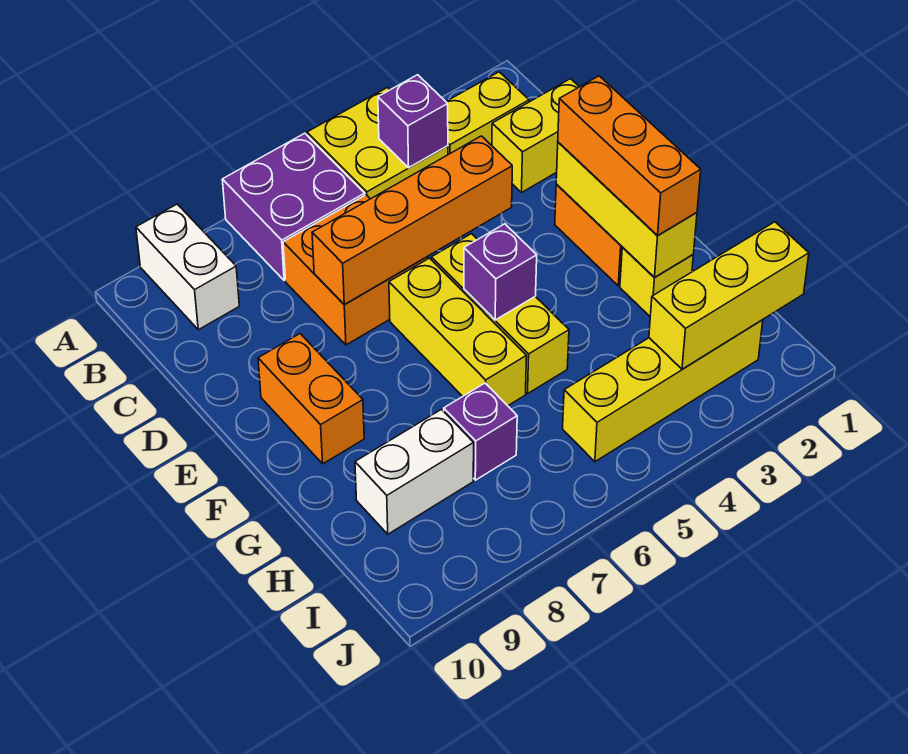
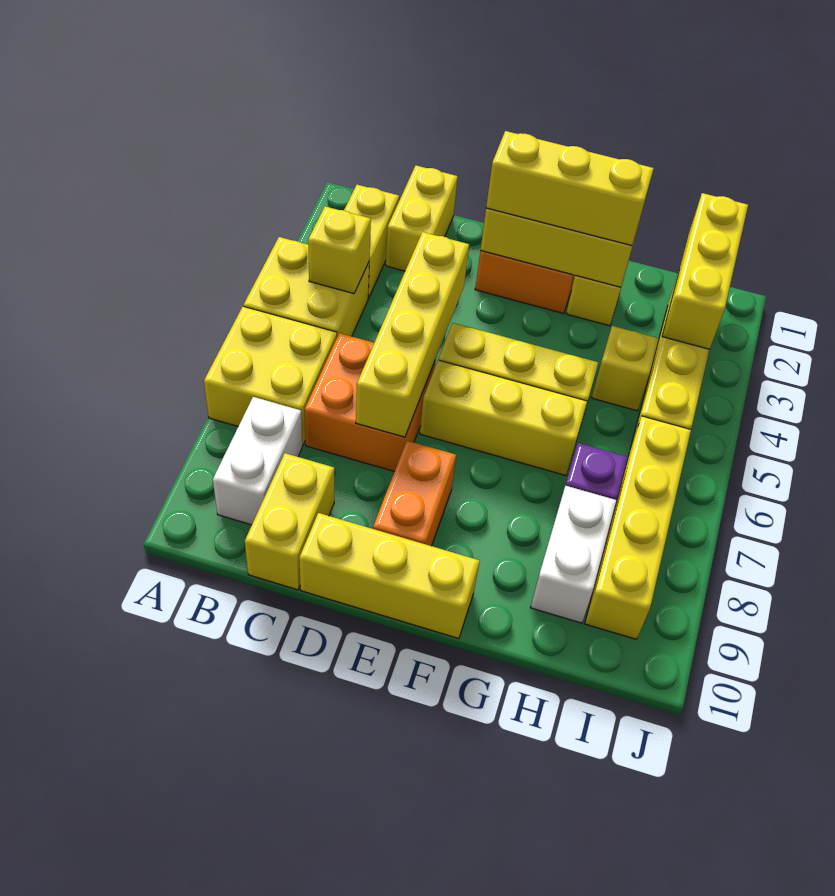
purple brick A6:B7 level 1 -> yellow brick A6:B7 level 1
white brick A9:B9 level 1 -> white brick B8:B9 level 1
purple brick B4 level 2 -> yellow brick B4 level 2
none -> yellow brick C9:C10 level 1
orange brick D4:D7 level 2 -> yellow brick D4:D7 level 2
none -> yellow brick D10:F10 level 1
orange brick E2:G2 level 3 -> yellow brick E2:G2 level 3
orange brick E9:F9 level 1 -> orange brick E8:E9 level 1
purple brick F5 level 2 -> none
none -> yellow brick H4 level 1
none -> yellow brick I6:I9 level 1

